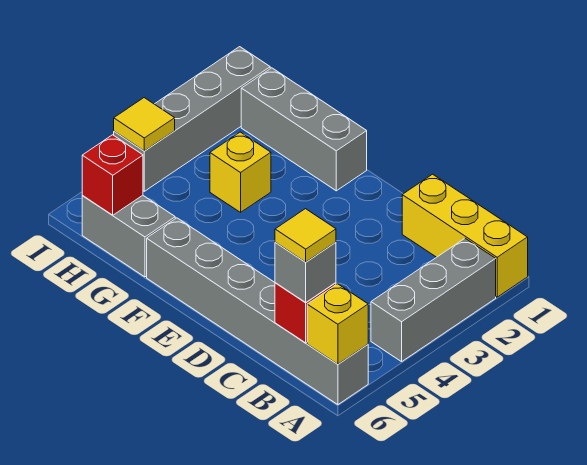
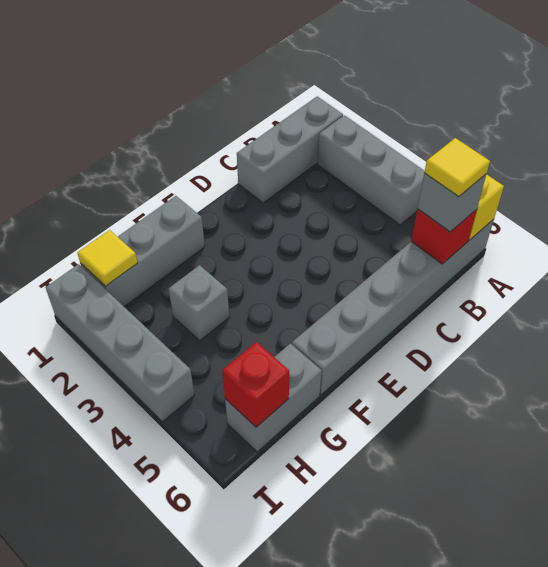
yellow brick A1:C1 level 1 -> grey brick A1:C1 level 1
yellow brick G3 level 1 -> grey brick G3 level 1
yellow tile I4 level 2 -> yellow tile H1 level 2

